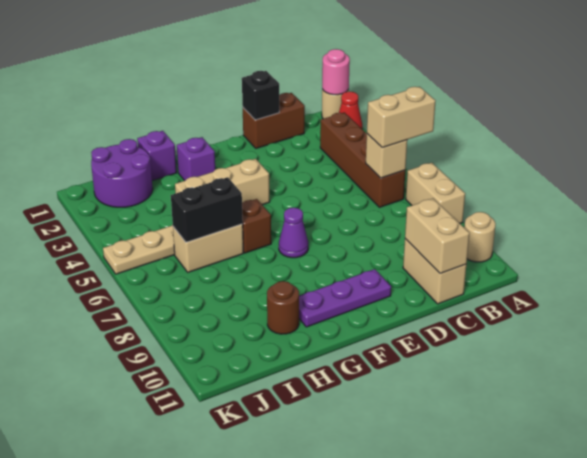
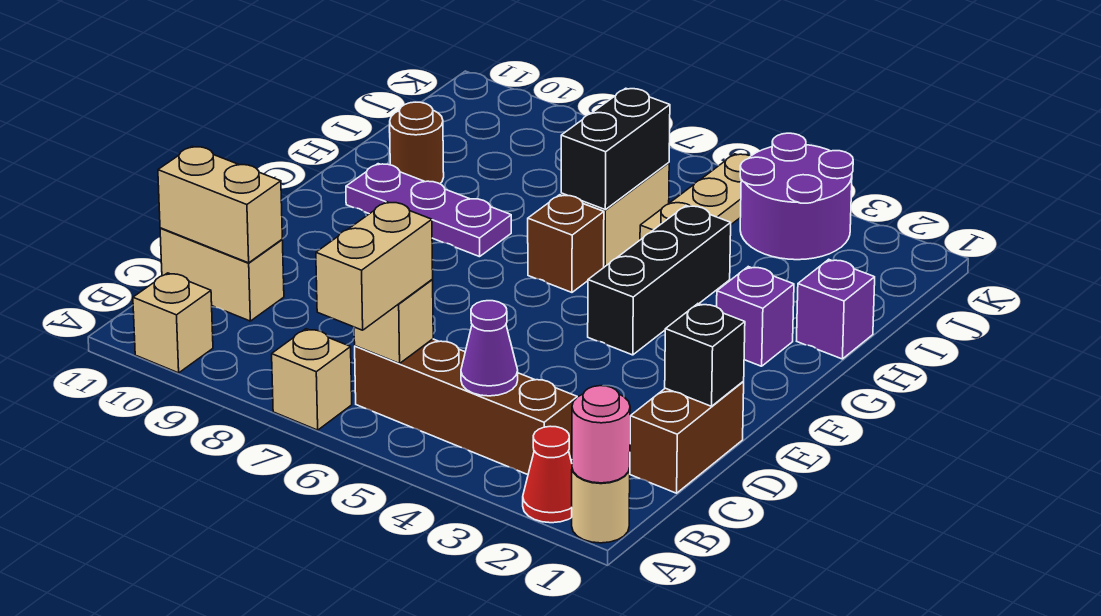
tan brick A7:A8 level 1 -> tan brick A7 level 1
tan round brick A10 level 1 -> tan brick A10 level 1
purple plate E10:G10 level 1 -> purple plate G8:G10 level 1
tan brick F4:H4 level 1 -> black brick F4:H4 level 1
purple cone F7 level 1 -> purple cone B4 level 2
purple round brick I1:J2 level 1 -> purple round brick J3:K4 level 1

